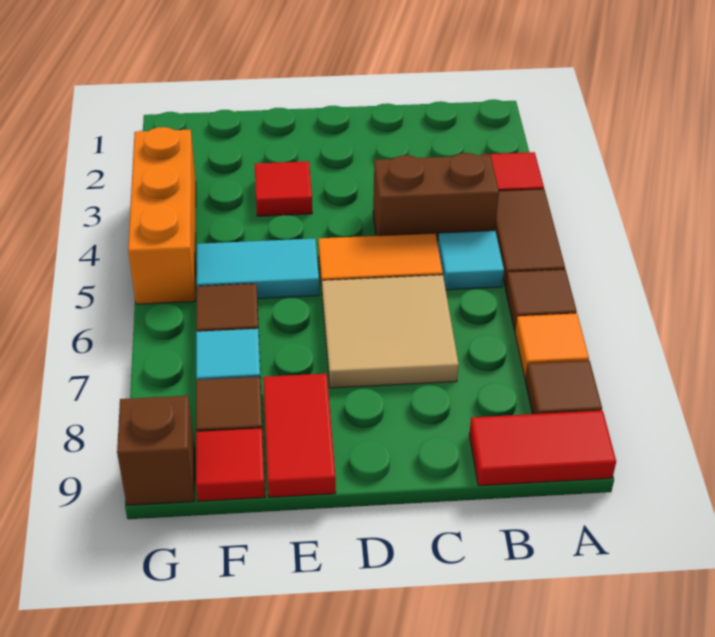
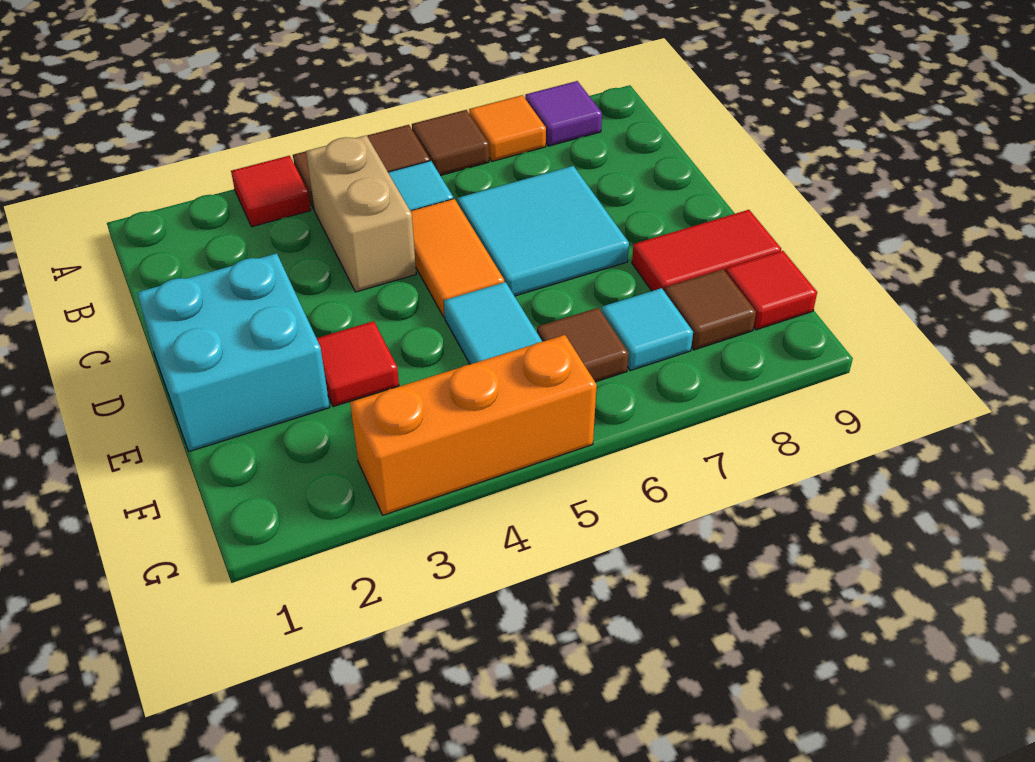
brown tile A8 level 1 -> purple tile A8 level 1
red tile A9:B9 level 1 -> none
brown brick B4:C4 level 1 -> tan brick B4:C4 level 1
tan tile C6:D7 level 1 -> cyan tile C6:D7 level 1
none -> cyan brick D1:E2 level 1
brown brick G9 level 1 -> none

